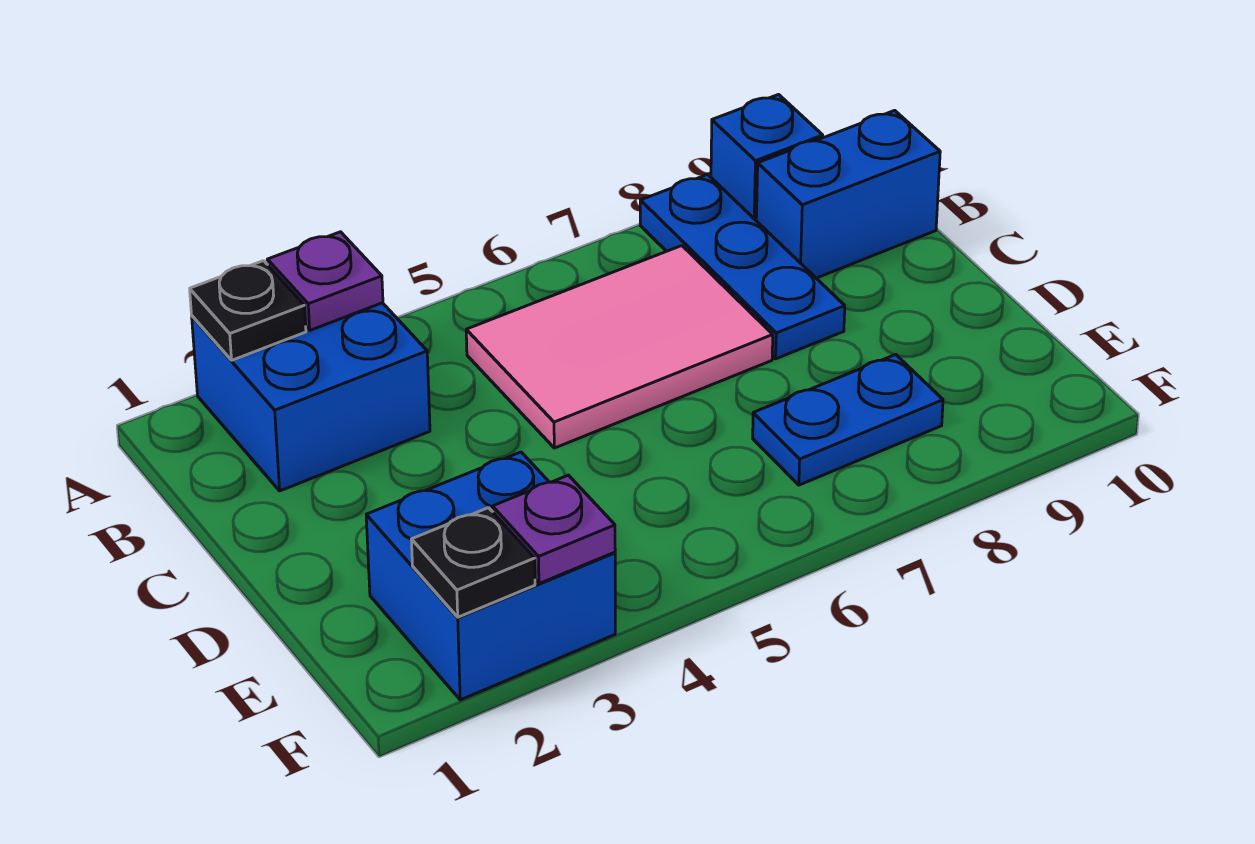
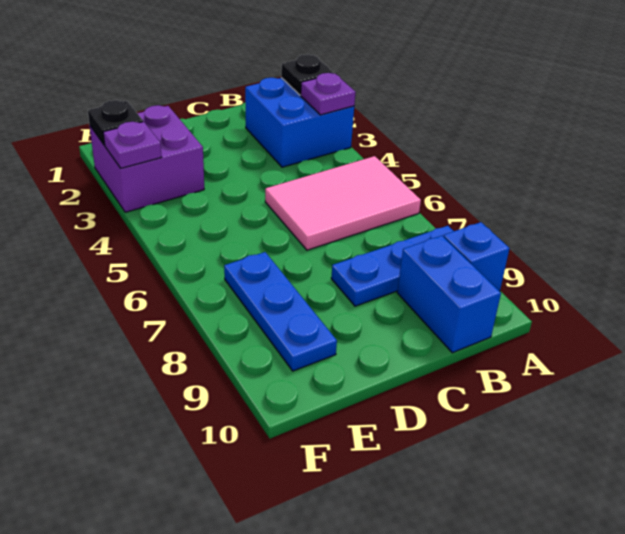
pink tile B5:C7 level 1 -> pink tile A5:C6 level 1
blue brick E2:F3 level 1 -> purple brick E2:F3 level 1
blue plate E7:E8 level 1 -> blue plate E7:E9 level 1

